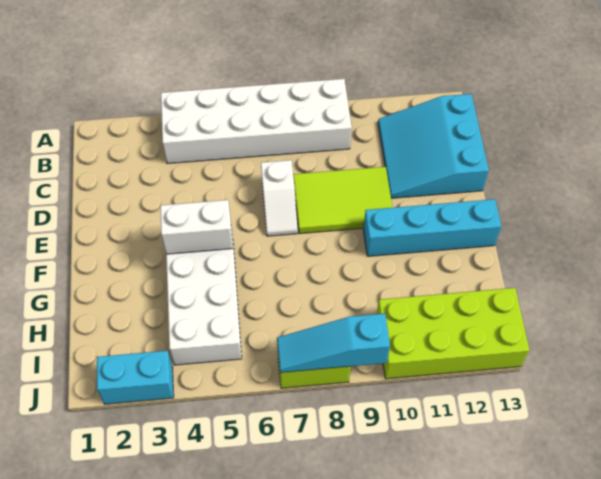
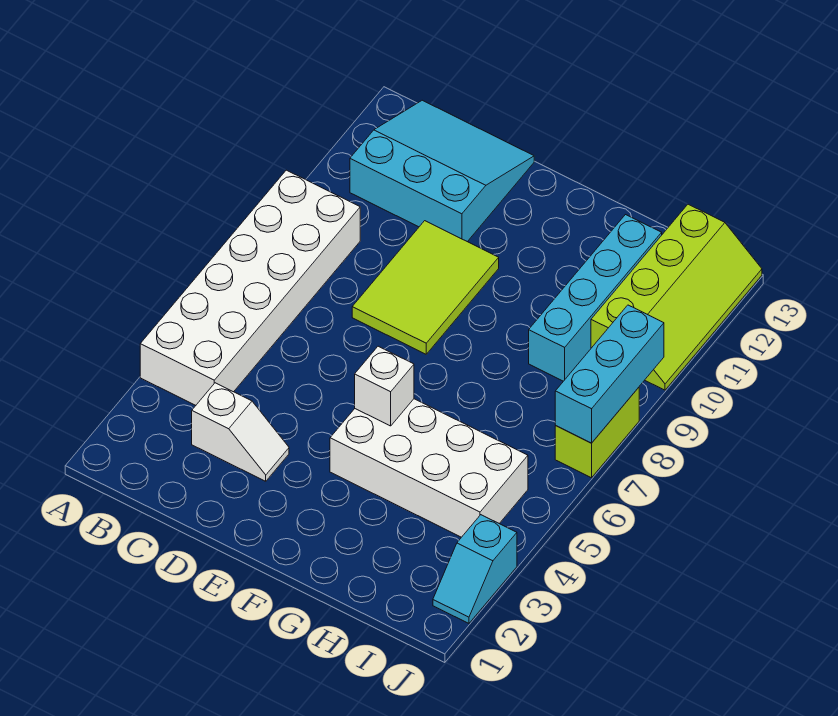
cyan slope B11:D13 level 1 top 13 -> cyan slope B11:D13 level 1 top 11
white slope D7:E7 level 1 top D -> white slope C3:D3 level 1 top C
white brick F4:F5 level 2 -> white brick F5 level 2
cyan brick F10:F13 level 1 -> cyan brick H9:H12 level 1
lime brick I10:J13 level 1 -> lime slope I10:J13 level 1 top I
cyan brick J2:J3 level 1 -> cyan slope J2:J3 level 1 top 3
cyan slope J7:J9 level 2 top 9 -> cyan brick J7:J9 level 2

